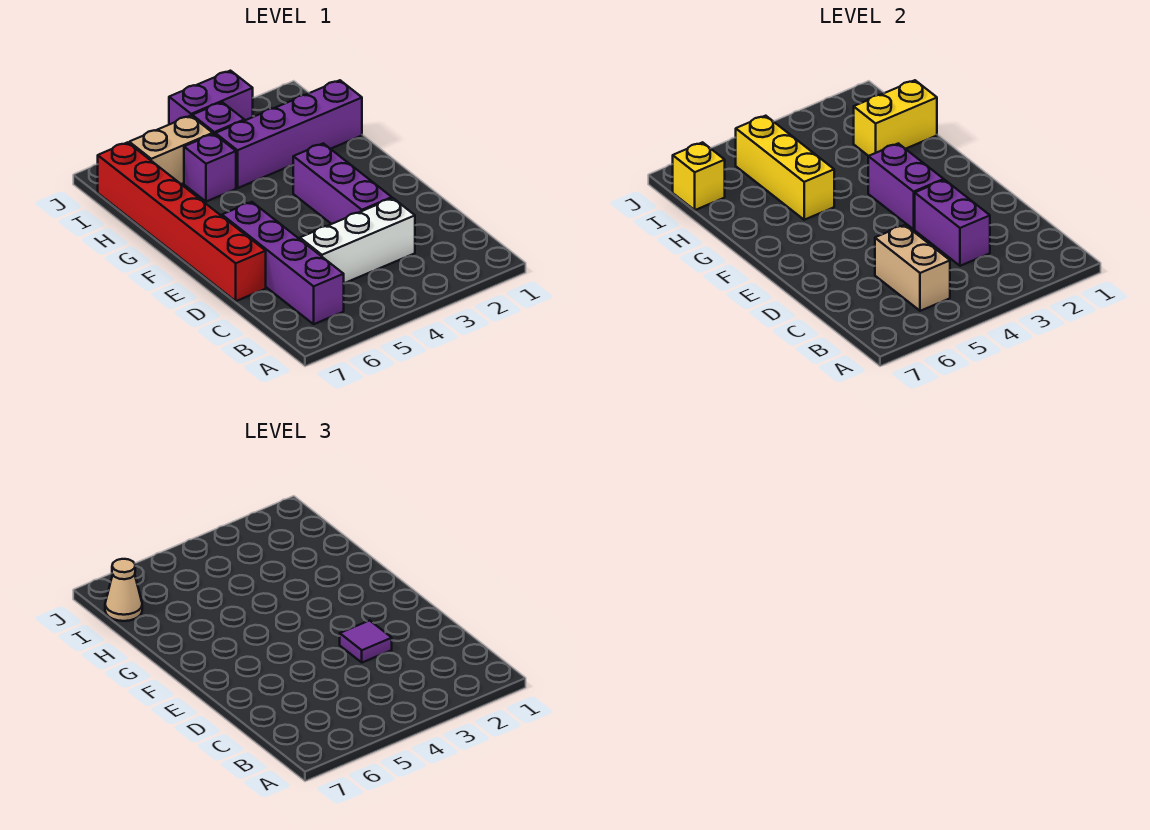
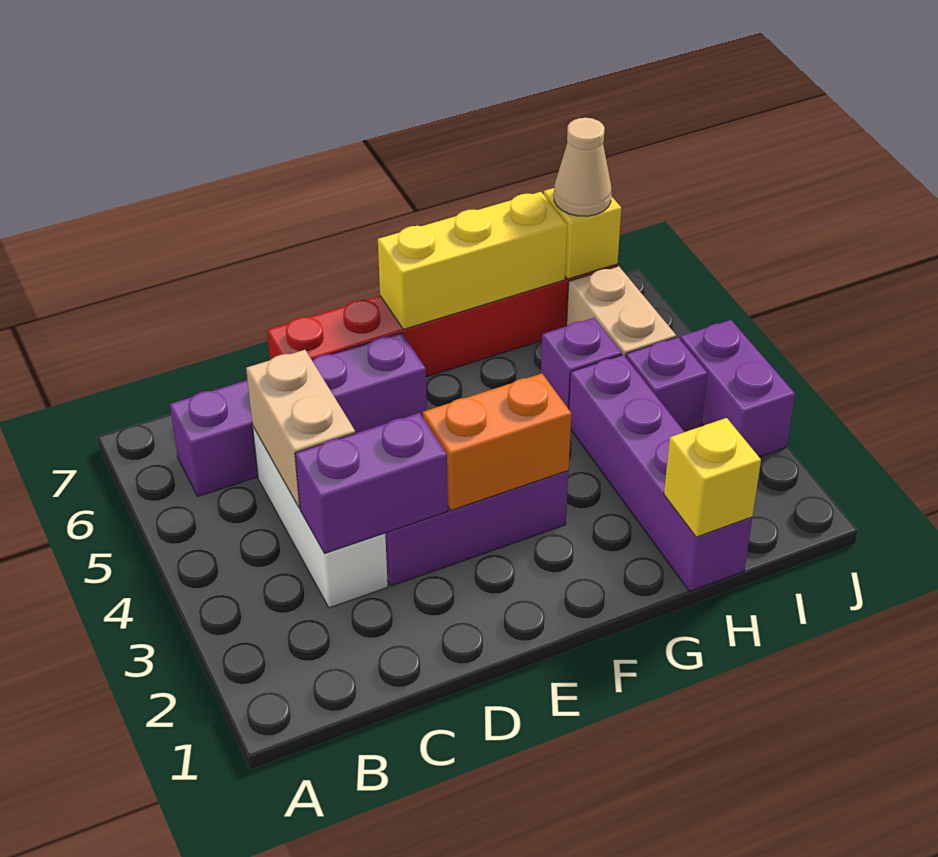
tan brick B5:C5 level 2 -> tan brick C4:C5 level 2
purple tile D3 level 3 -> none
purple brick E3:F3 level 2 -> orange brick E3:F3 level 2
yellow brick G5:I5 level 2 -> yellow brick F7:H7 level 2
yellow brick H1:H2 level 2 -> yellow brick H1 level 2

